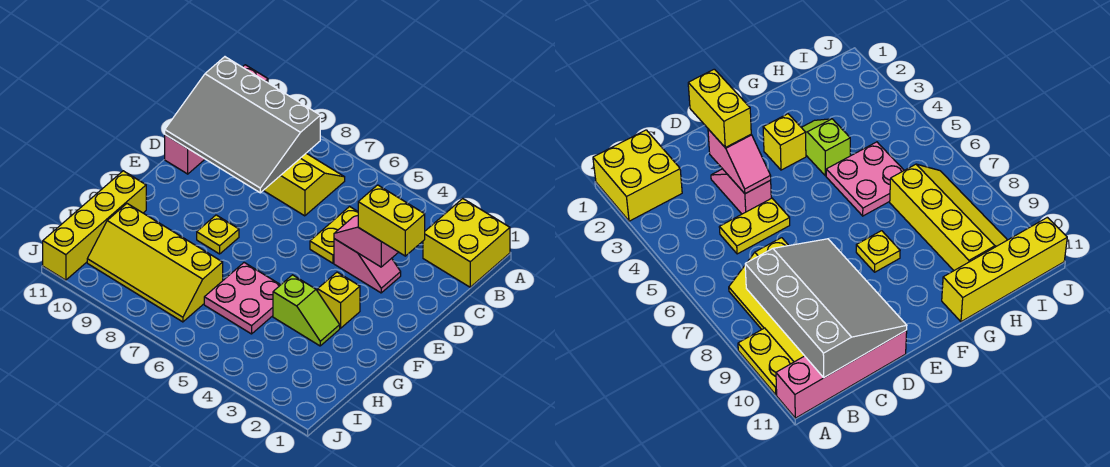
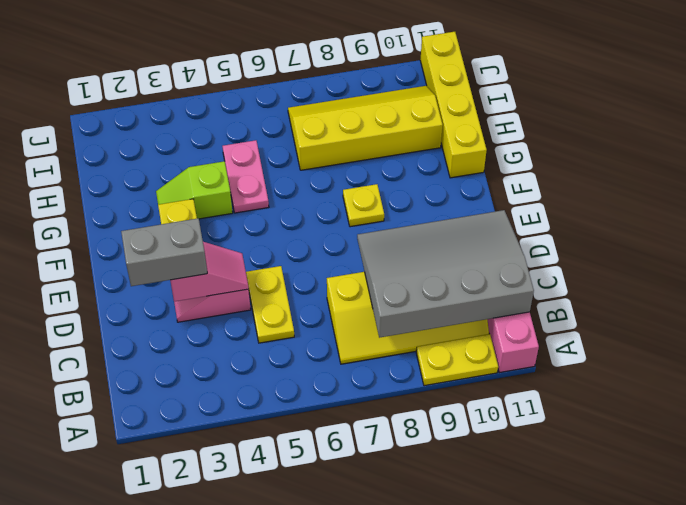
yellow brick A1:B2 level 1 -> none
yellow brick D2:D3 level 3 -> grey brick D2:D3 level 3
pink plate G5:H6 level 1 -> pink plate G5:H5 level 1

